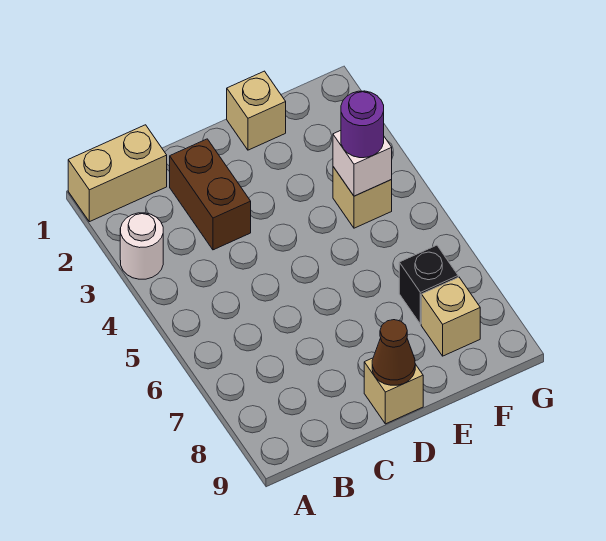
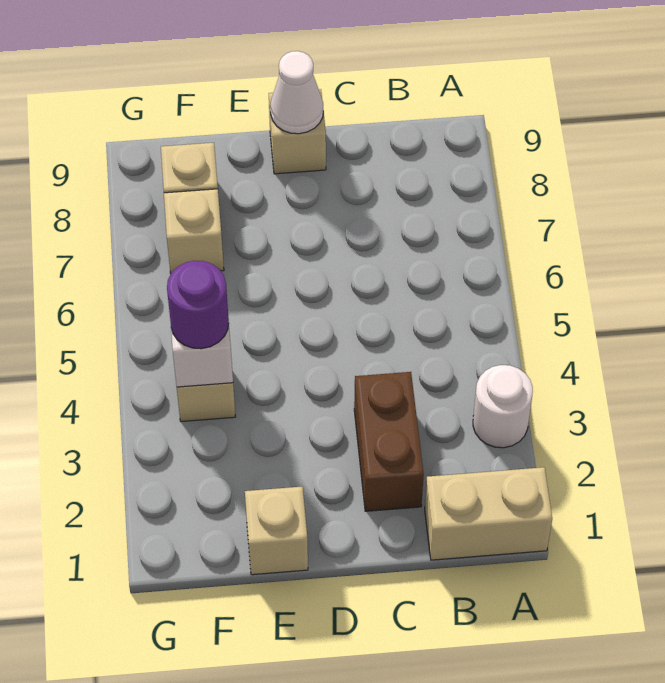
brown cone D9 level 2 -> white cone D9 level 2
black brick F7 level 1 -> tan brick F7 level 1

